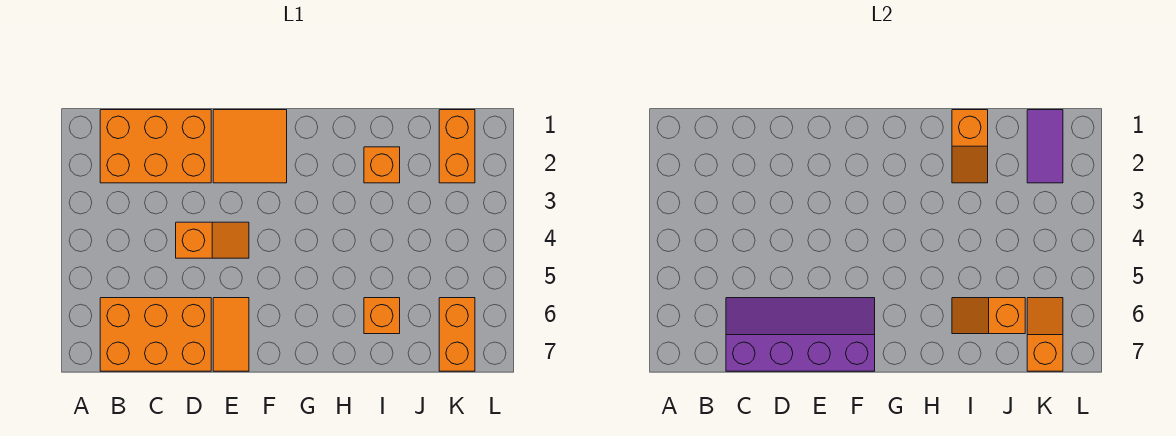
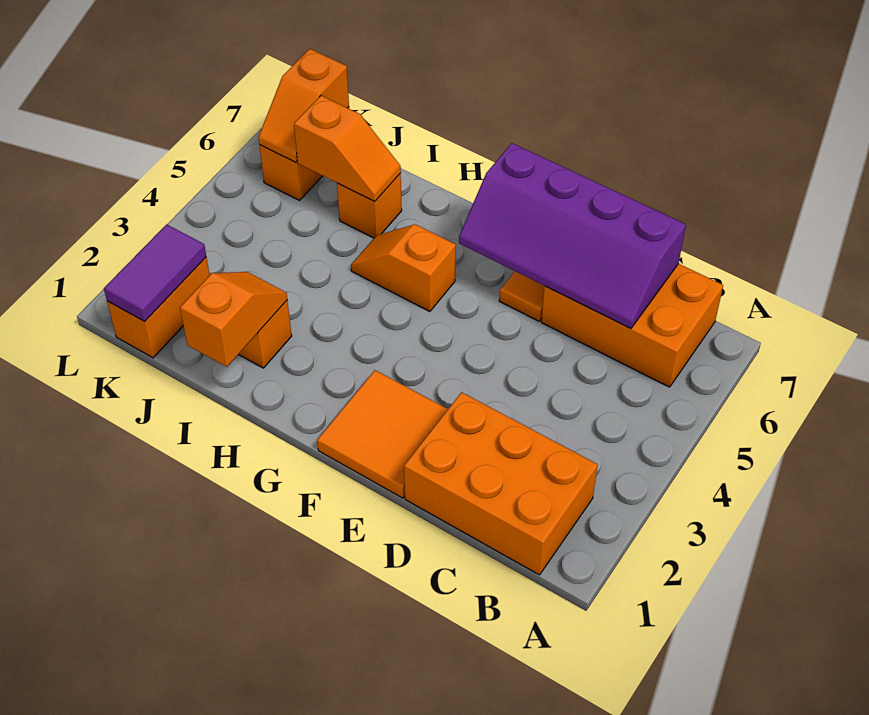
orange slope D4:E4 level 1 top D -> orange slope G5:H5 level 1 top G

